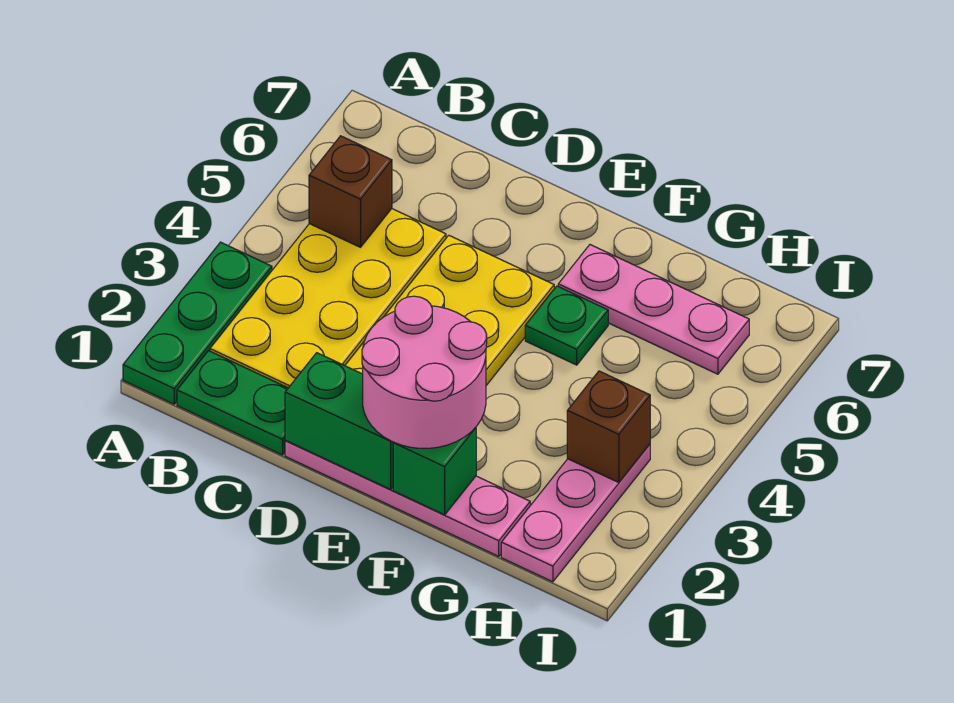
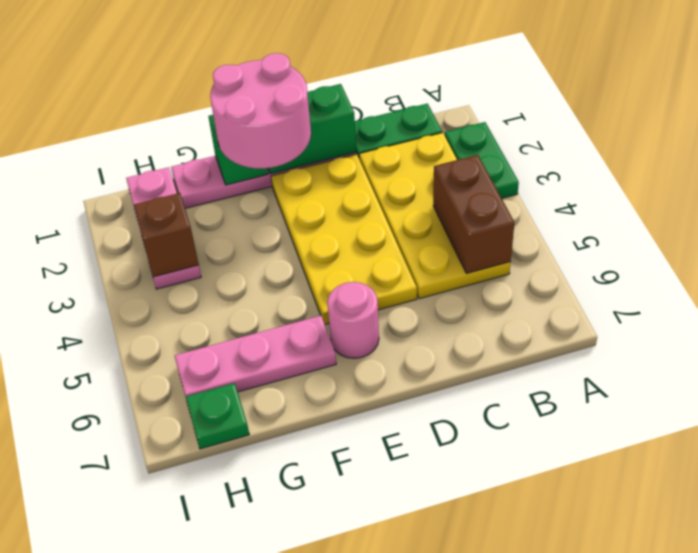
green plate A1:A3 level 1 -> green plate A2:A3 level 1
brown brick B5 level 2 -> brown brick B4:B5 level 2
none -> pink round brick E6 level 1
green plate F5 level 1 -> green plate H7 level 1

